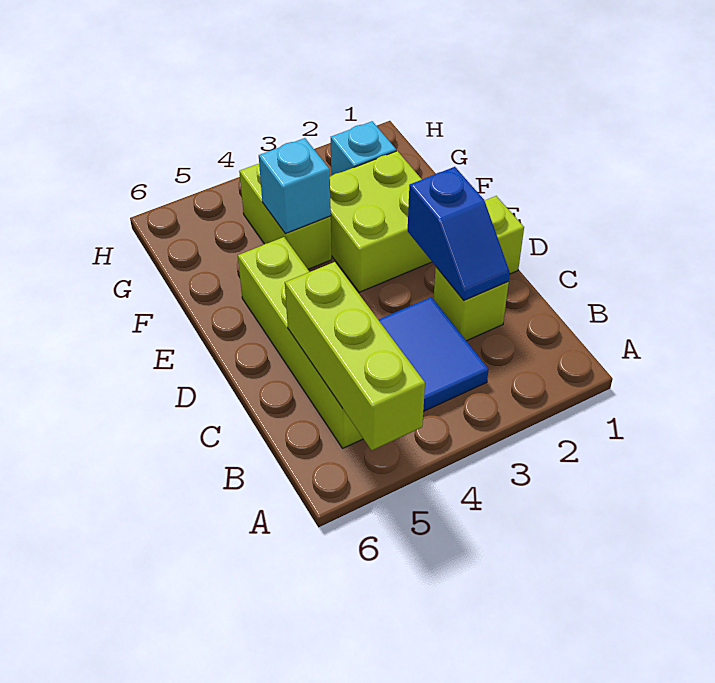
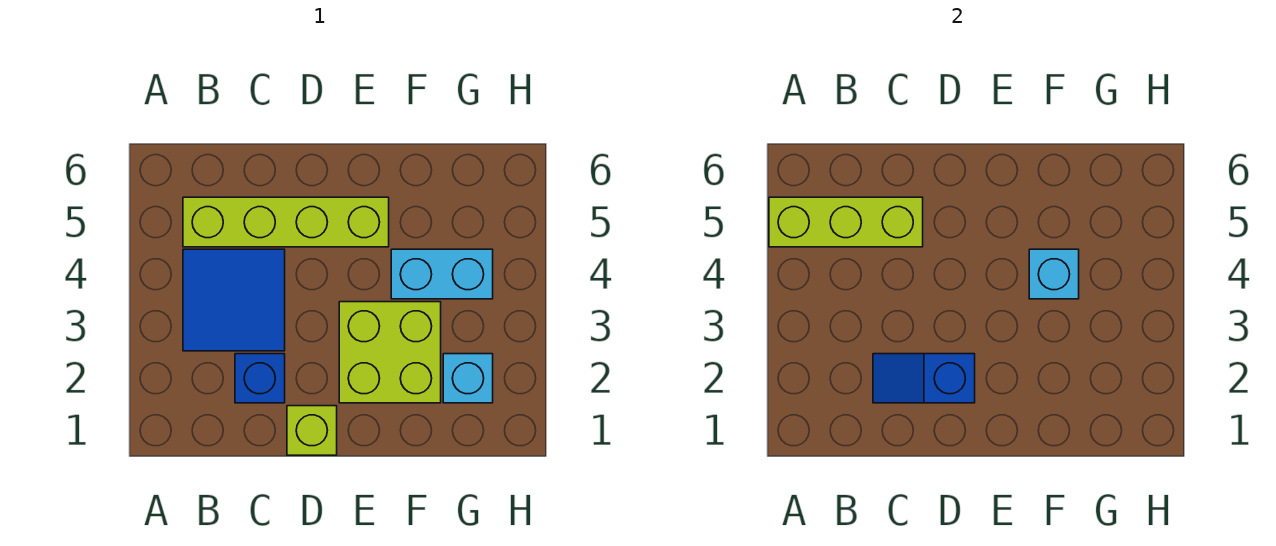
lime brick C2 level 1 -> blue brick C2 level 1
lime brick F4:G4 level 1 -> cyan brick F4:G4 level 1

